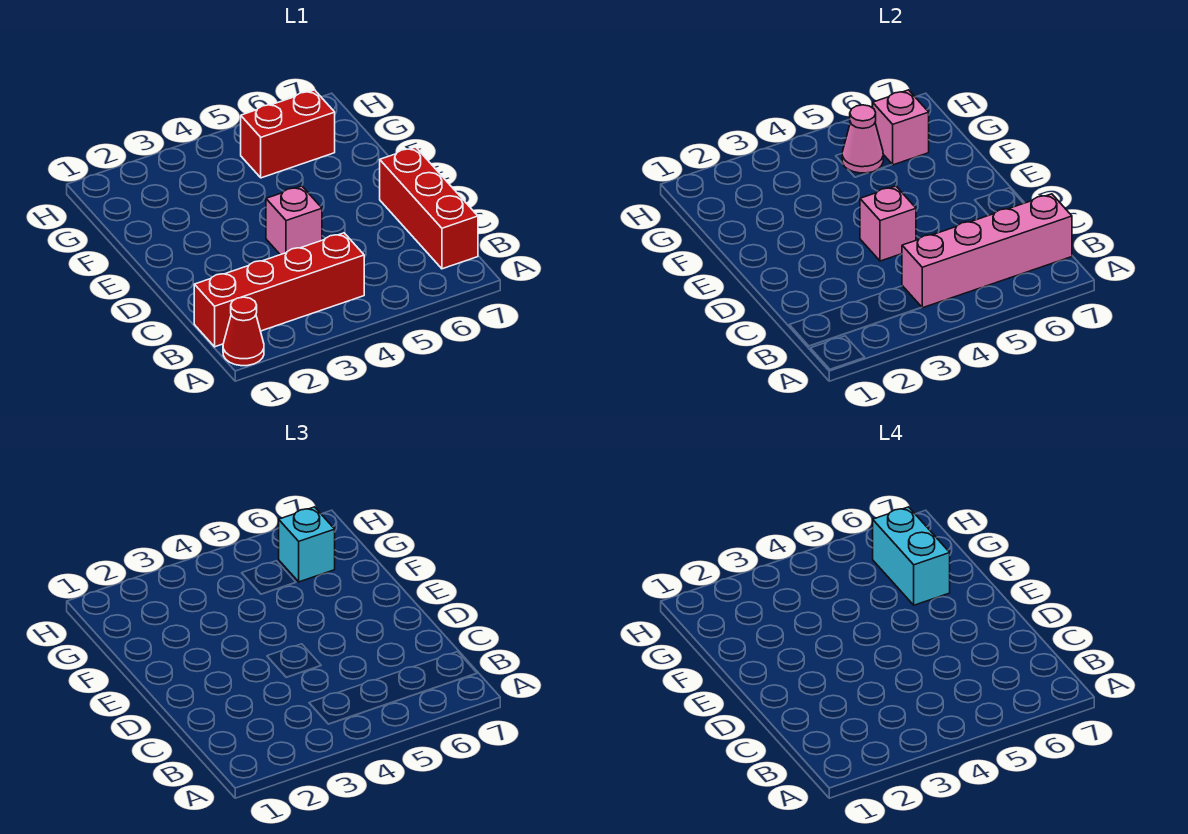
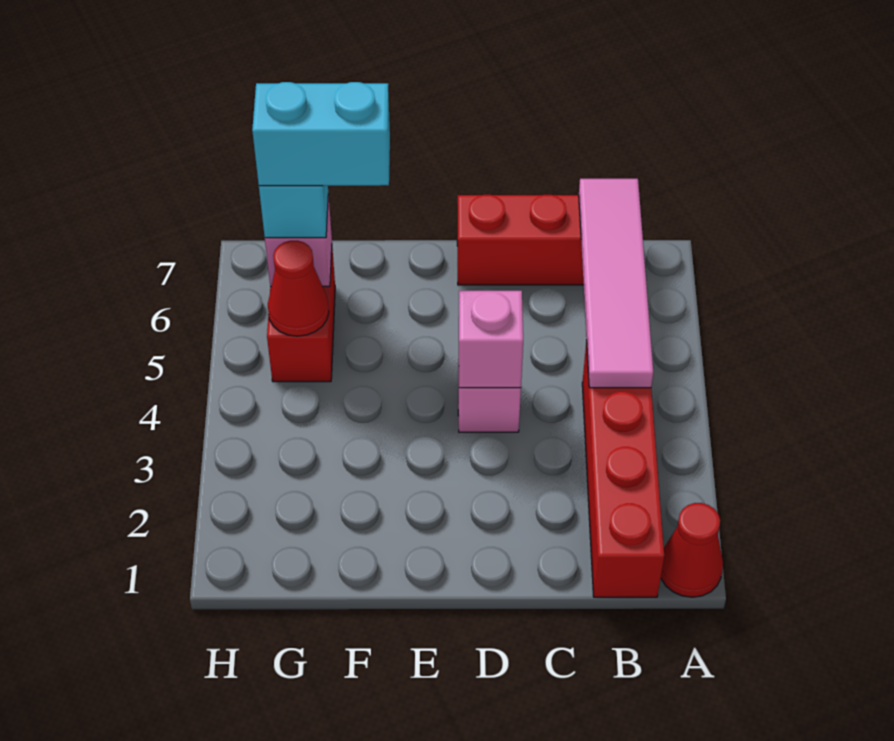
pink brick B4:B7 level 2 -> pink tile B4:B7 level 2
pink cone G5 level 2 -> red cone G5 level 2

